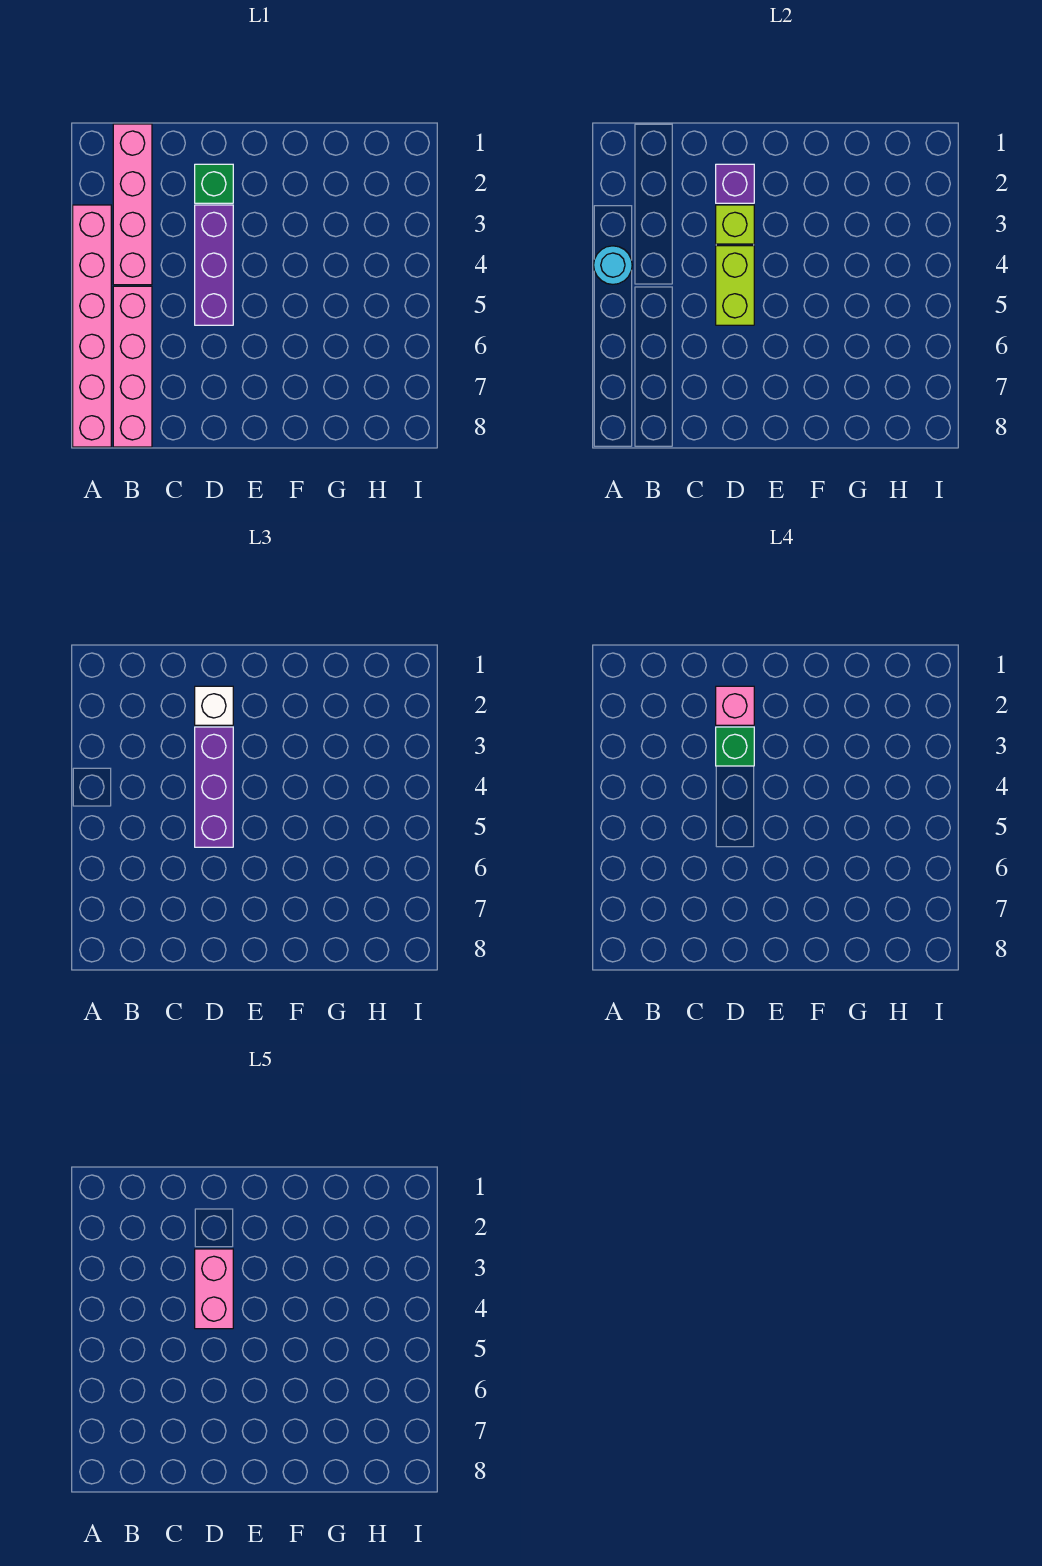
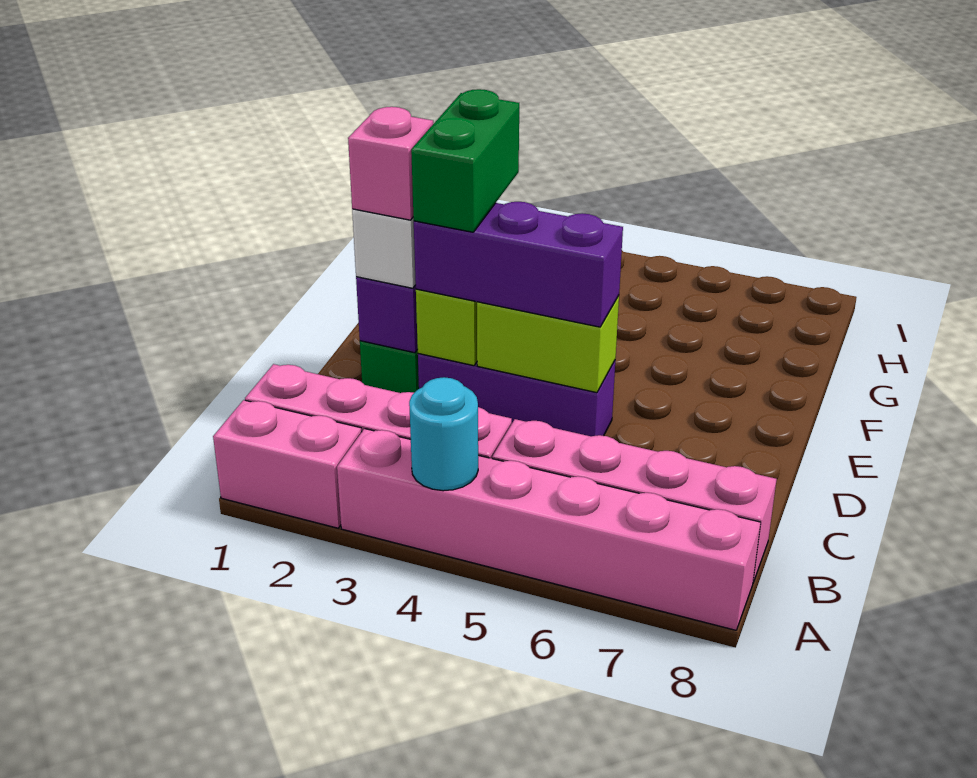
green brick D3 level 4 -> green brick D3:E3 level 4
pink brick D3:D4 level 5 -> pink brick A1:A2 level 1

